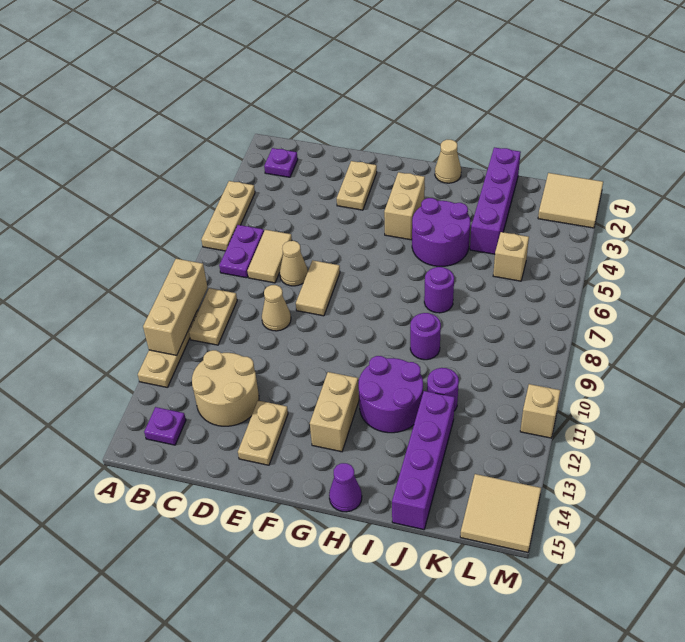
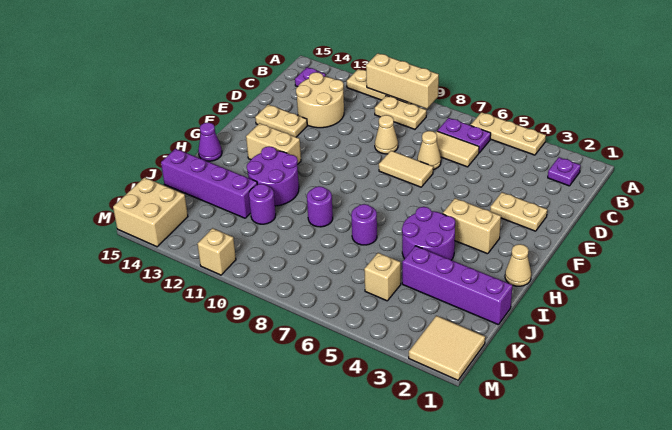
tan tile L14:M15 level 1 -> tan brick L14:M15 level 1

